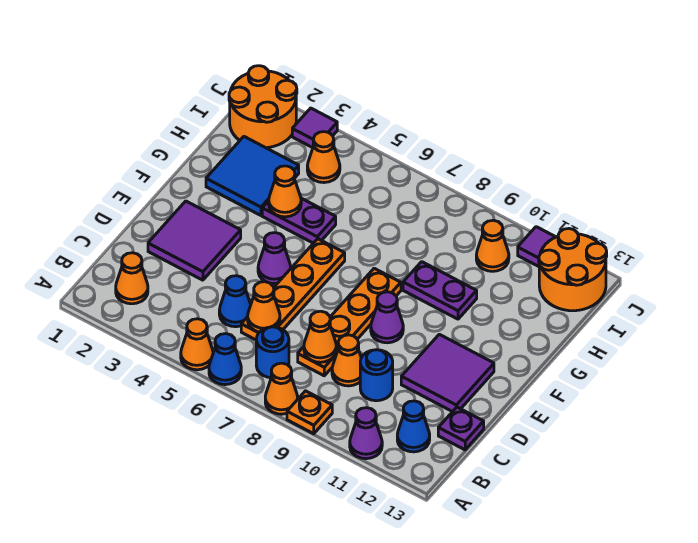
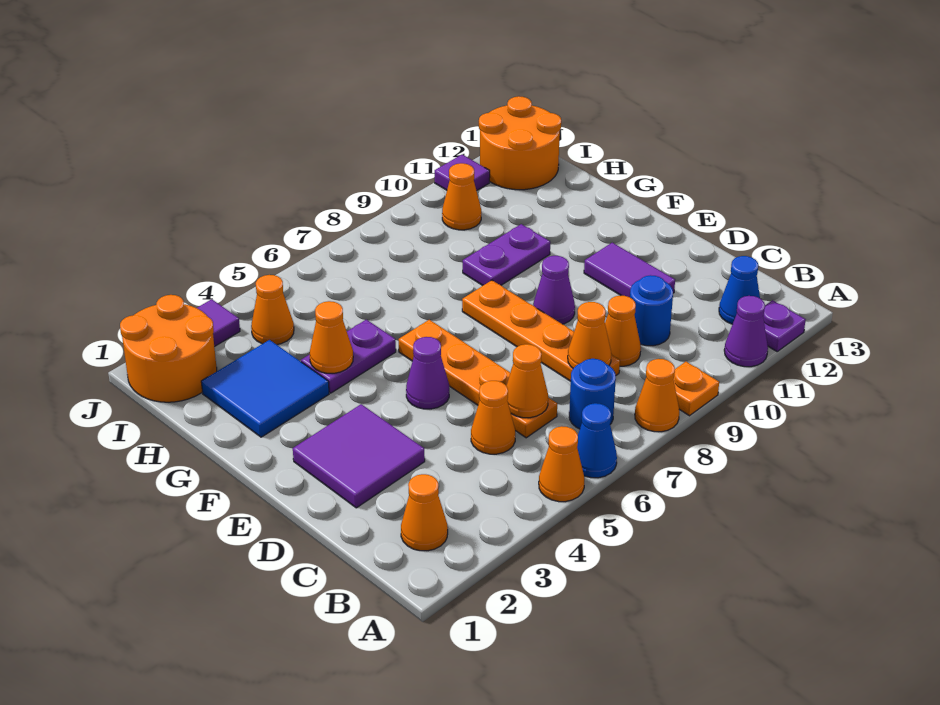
blue cone C5 level 1 -> orange cone C5 level 1
purple plate C13 level 1 -> purple plate A12 level 1
purple tile D11:E12 level 1 -> purple tile D11:E11 level 1

